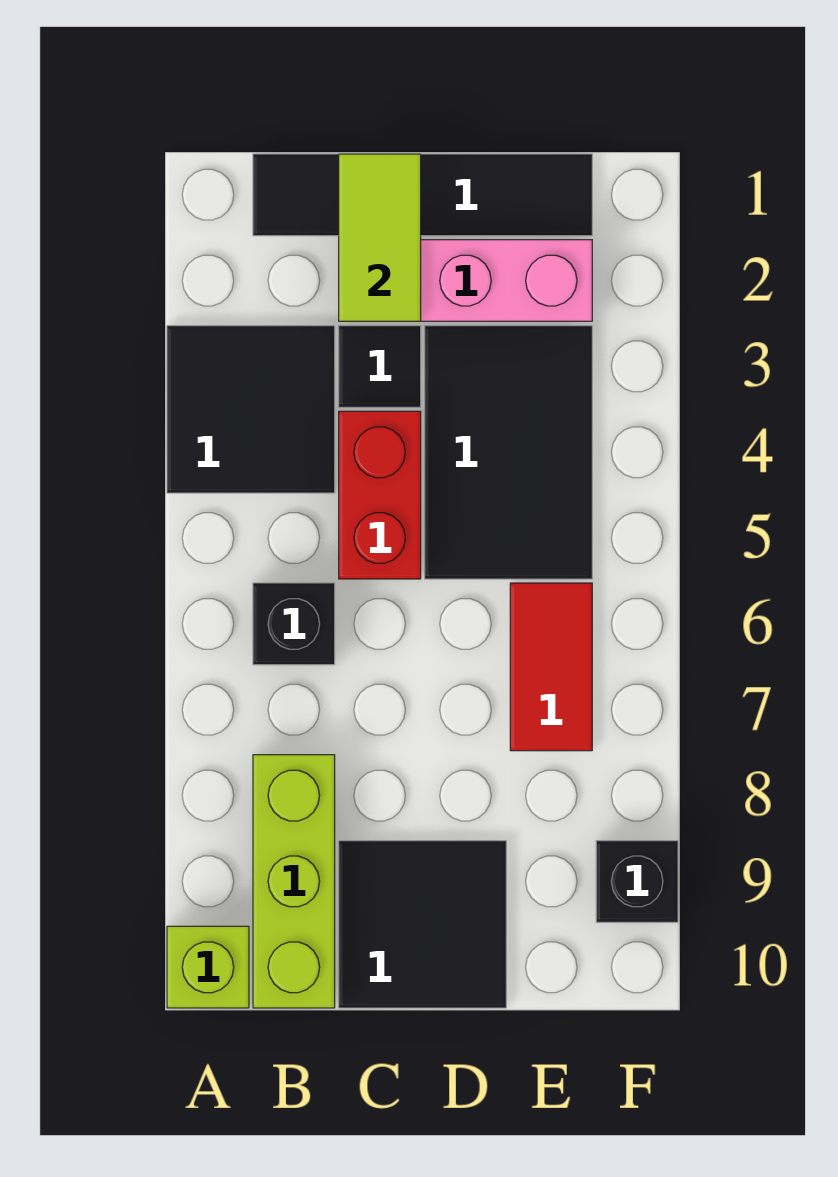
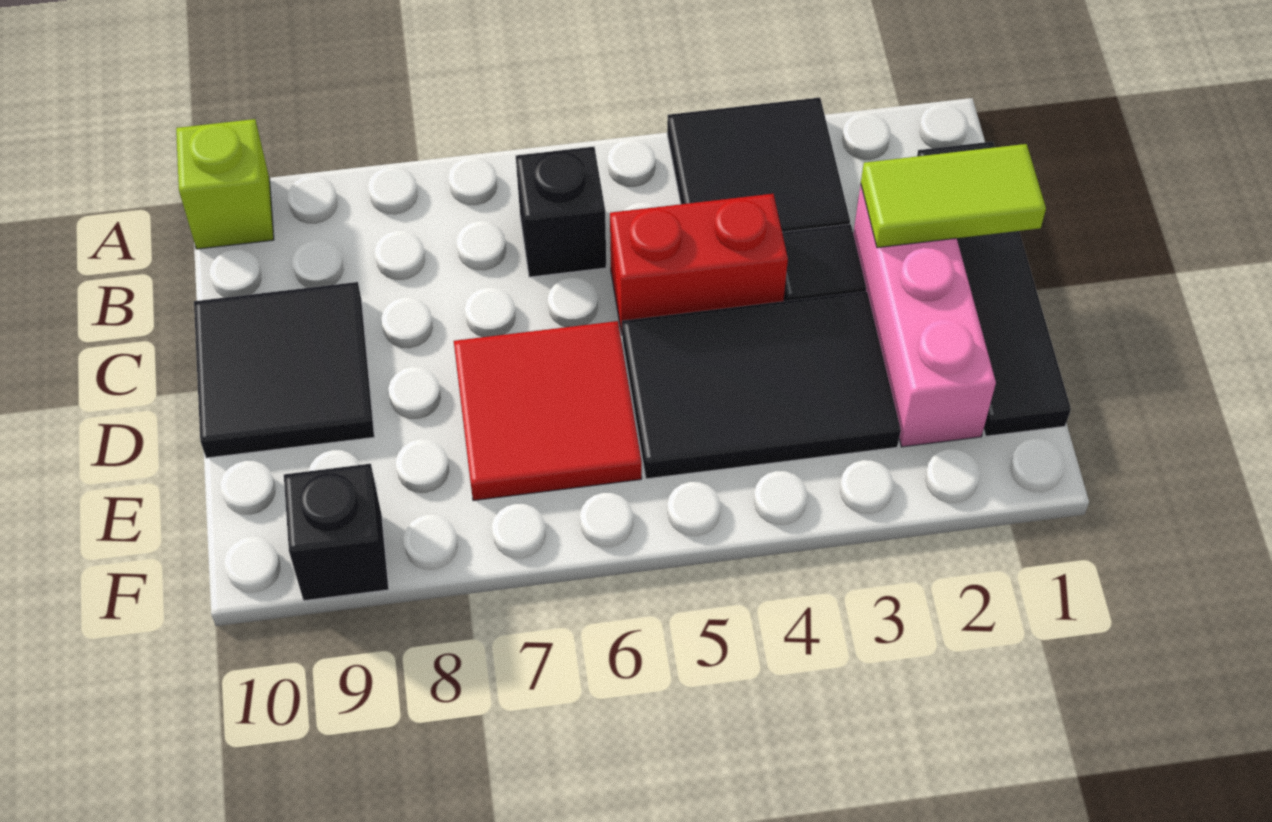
lime brick B8:B10 level 1 -> none
red tile E6:E7 level 1 -> red tile D6:E7 level 1

